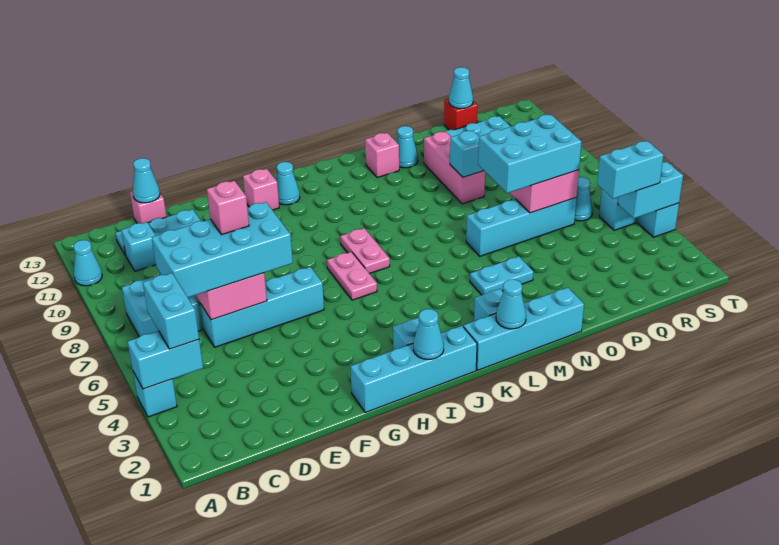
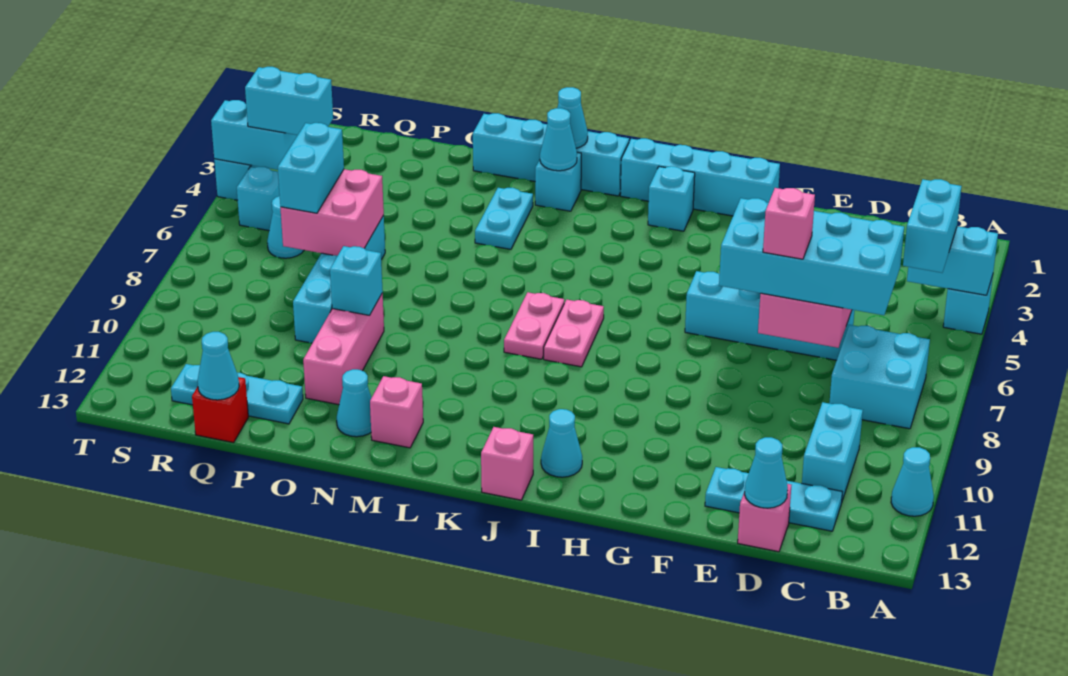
cyan brick C11 level 1 -> cyan brick C10:C11 level 1
pink brick H12 level 1 -> pink brick J13 level 1
cyan cone I1 level 2 -> cyan cone L2 level 2
pink plate I6:I7 level 1 -> pink plate K7:K8 level 1
cyan plate M4:N4 level 1 -> cyan plate M3:M4 level 1
cyan brick N6:Q6 level 1 -> cyan brick P6:P9 level 1
cyan brick O6:Q7 level 3 -> cyan brick Q6:Q7 level 3

